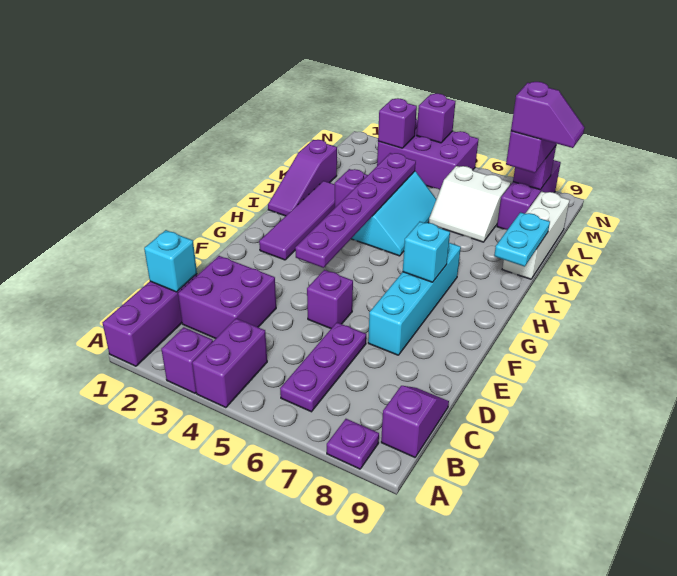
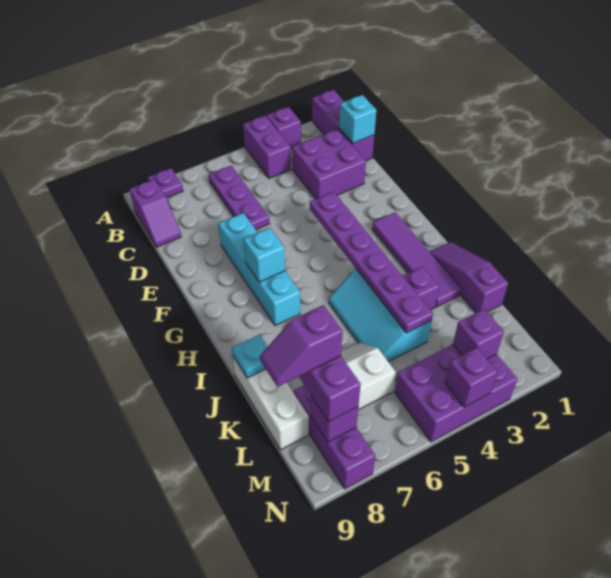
purple brick E5 level 1 -> none
cyan plate I9:J9 level 2 -> cyan plate J9 level 2

